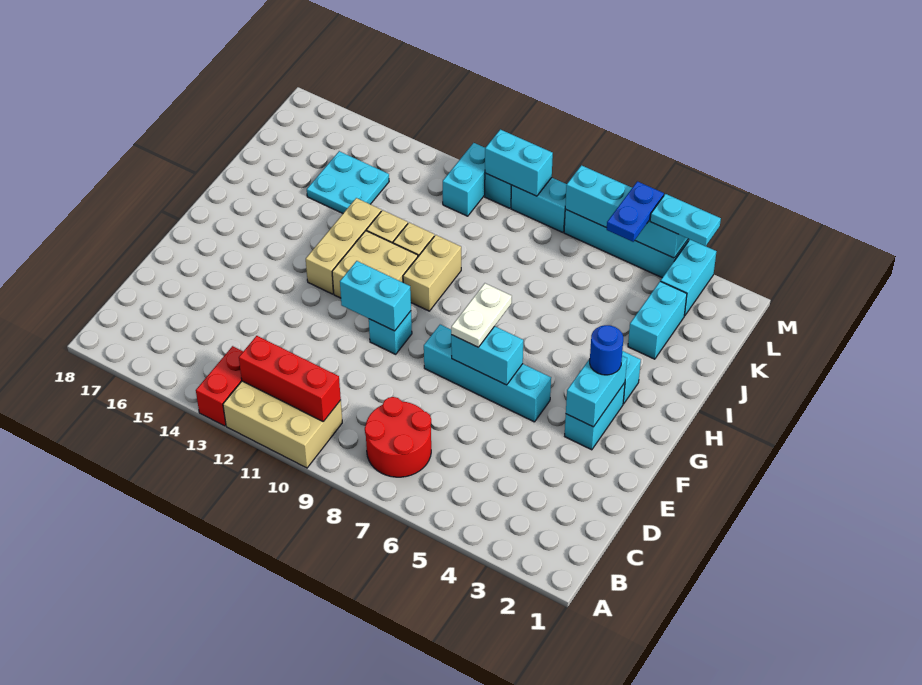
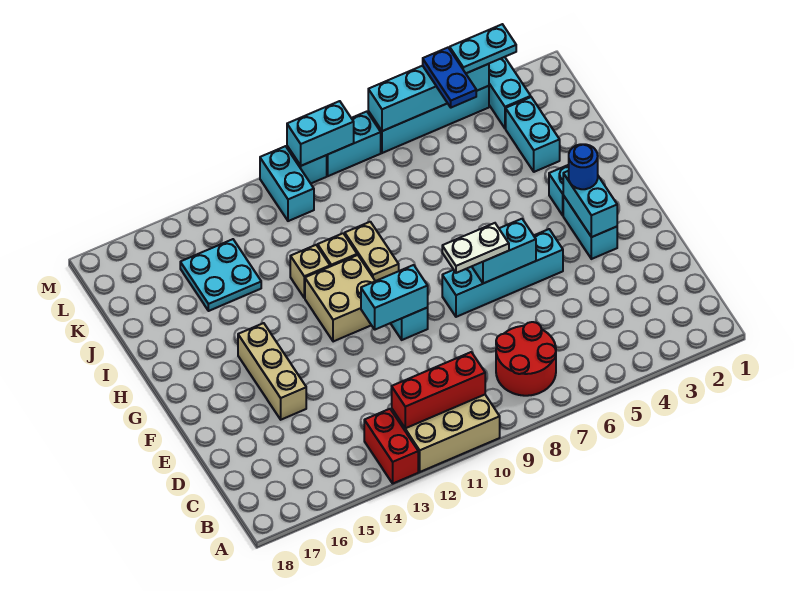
white plate F7:G7 level 3 -> white plate F7:F8 level 3
tan brick G13:I13 level 1 -> tan brick E15:G15 level 1

